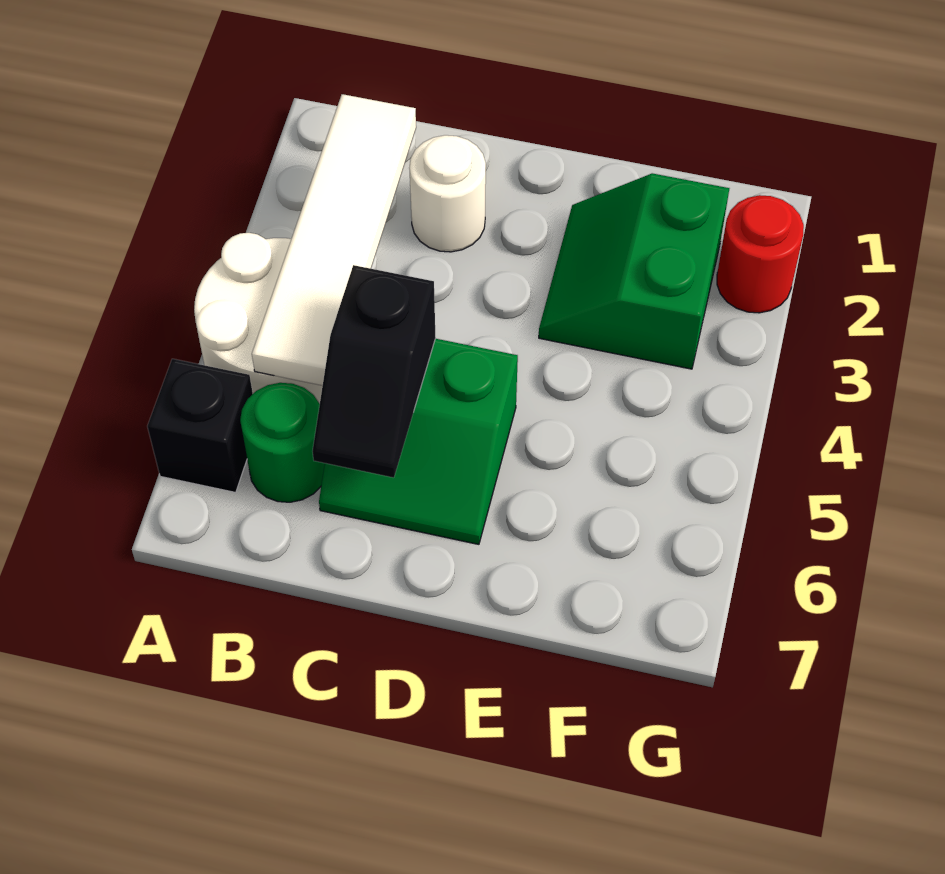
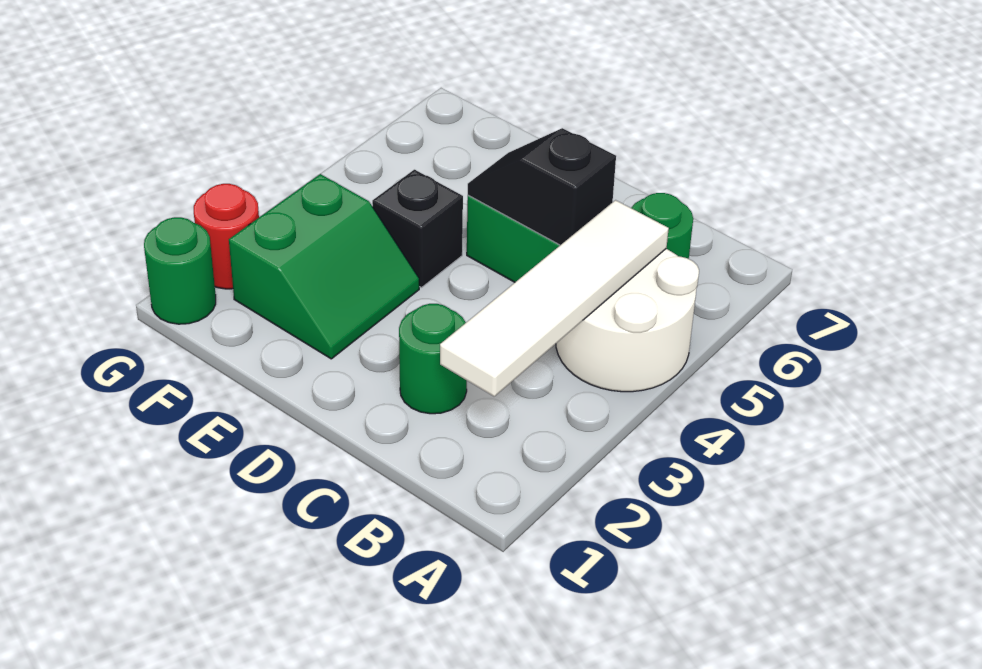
black brick A6 level 1 -> black brick E4 level 1
white round brick C2 level 1 -> green round brick C2 level 1
black slope C5:C6 level 2 top 5 -> black slope C5:D5 level 2 top C
none -> green round brick G1 level 1

